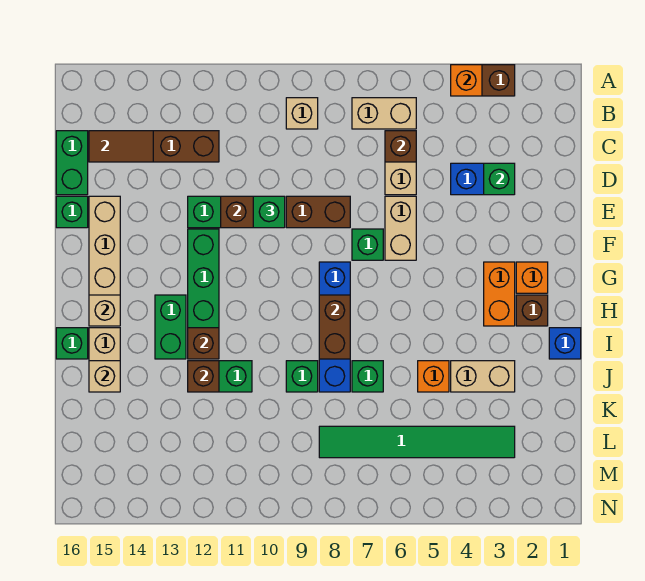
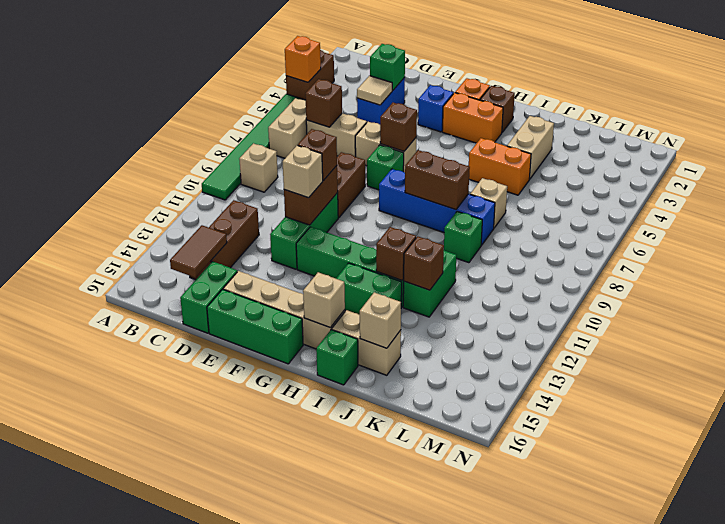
green brick C16:D16 level 1 -> green brick D15:D16 level 1
none -> tan tile D4 level 2
green brick E10 level 3 -> brown brick E10 level 3
none -> tan brick E11 level 3
green brick E16 level 1 -> green brick E16:G16 level 1
none -> brown brick F6 level 2
blue brick I1 level 1 -> blue brick F3 level 1
orange brick J5 level 1 -> orange brick I5:J5 level 1
green brick J7 level 1 -> tan brick J7 level 1
green tile L3:L8 level 1 -> green tile A5:A10 level 1

